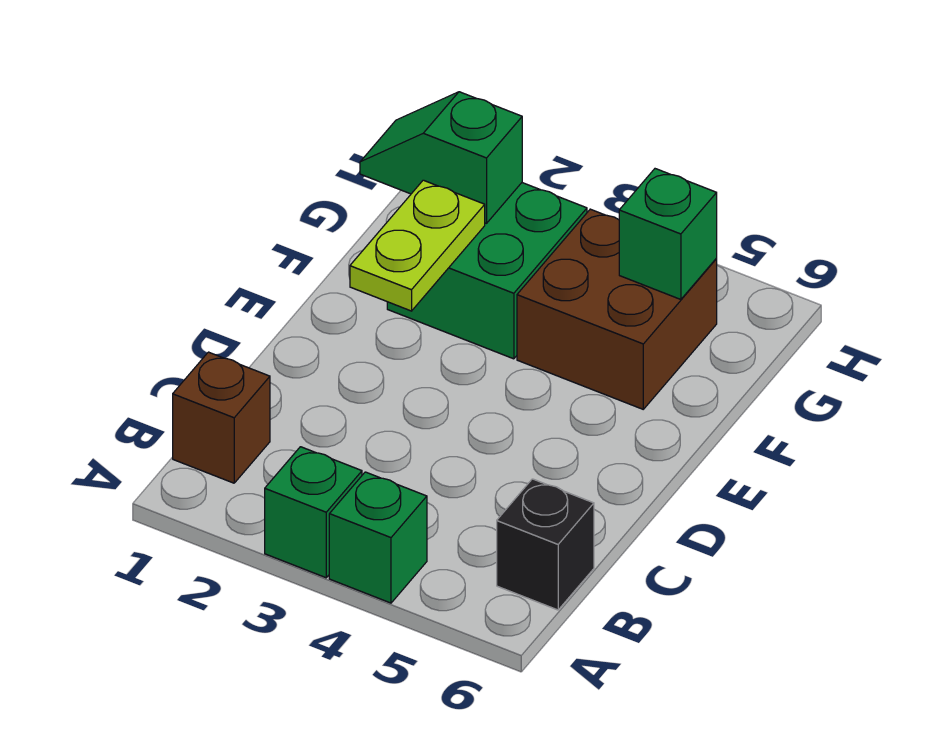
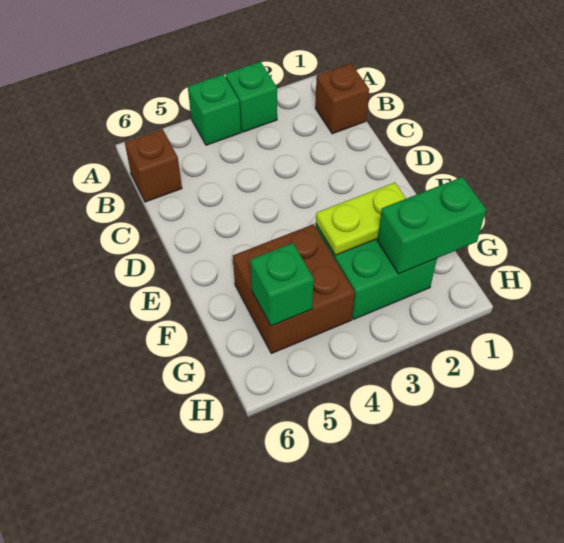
black brick B6 level 1 -> brown brick B6 level 1
lime plate E2:F2 level 2 -> lime plate F2:F3 level 2
green slope G1:G2 level 2 top 2 -> green brick G1:G2 level 2

